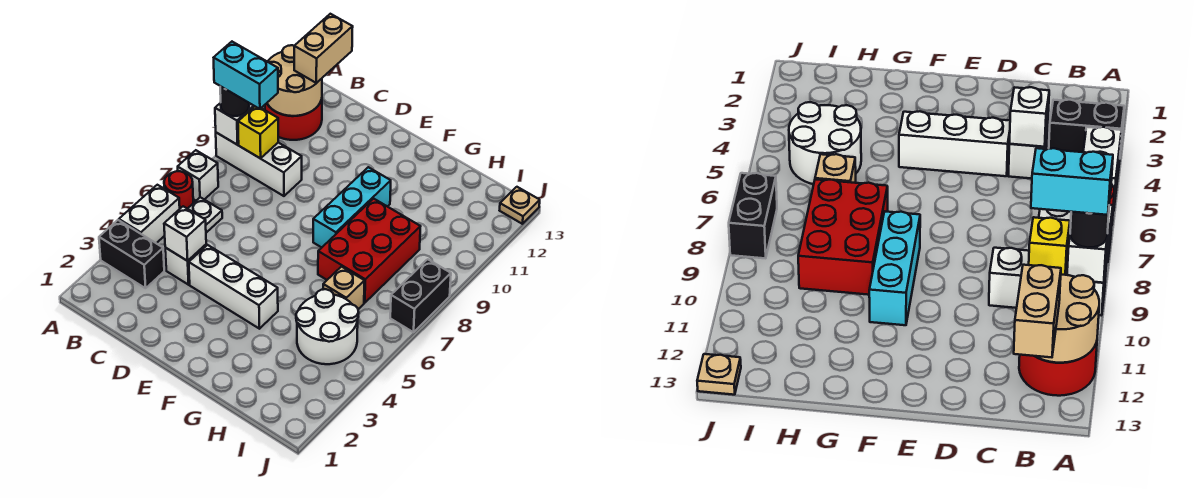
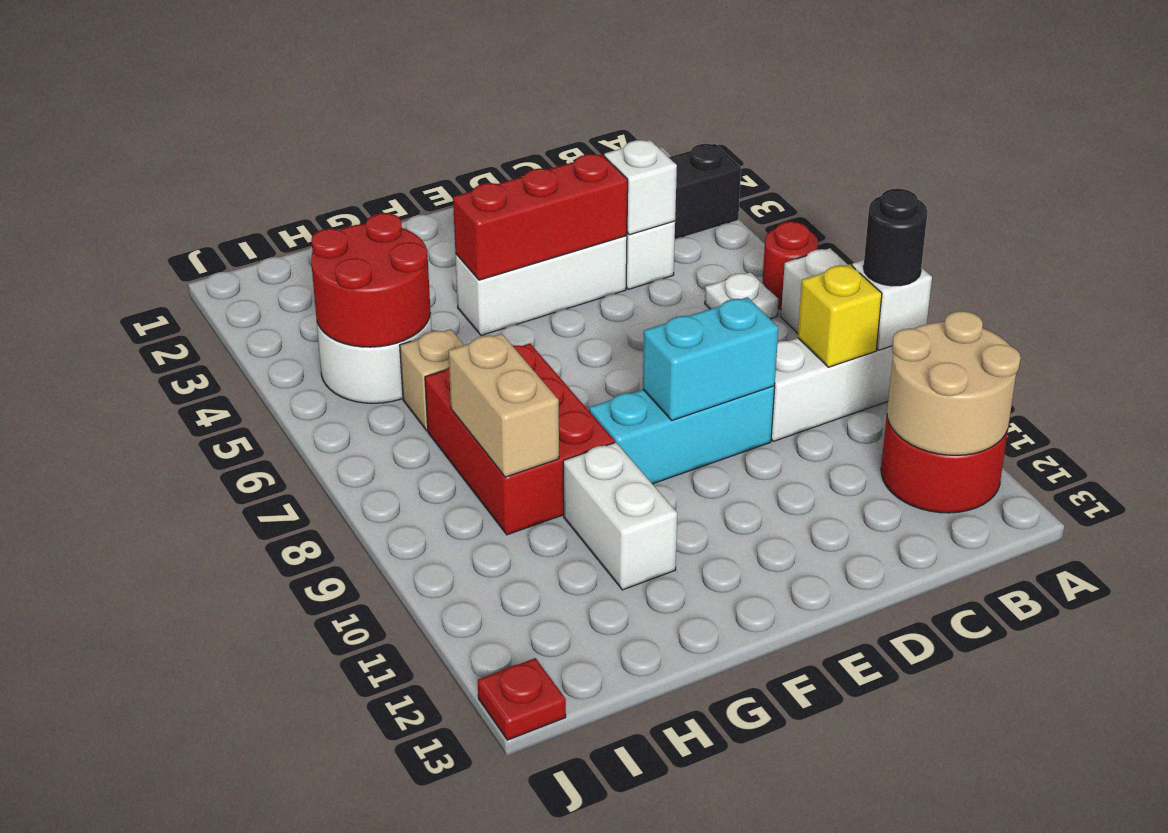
white brick A4:A5 level 1 -> white brick G10:G11 level 1
cyan brick A9:B9 level 4 -> cyan brick D9:E9 level 2
tan brick B12:B13 level 3 -> tan brick H8:H9 level 2
none -> red brick D4:F4 level 2
cyan brick F8:F10 level 1 -> cyan brick D9:F9 level 1
none -> red round brick H4:I5 level 2
black brick J7:J8 level 1 -> none
tan plate J13 level 1 -> red plate J13 level 1

